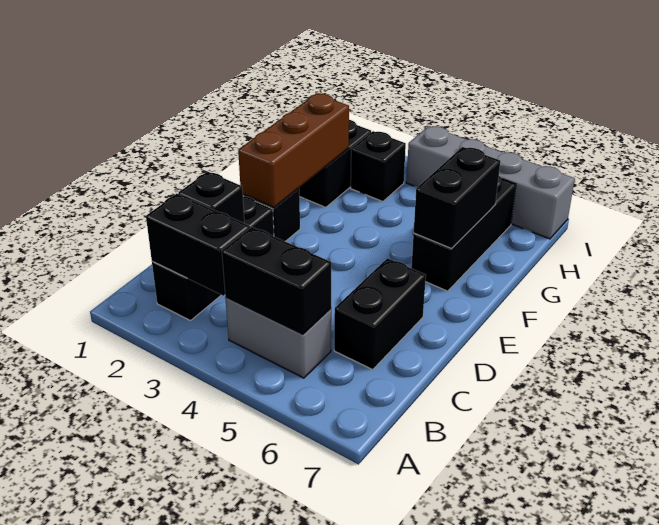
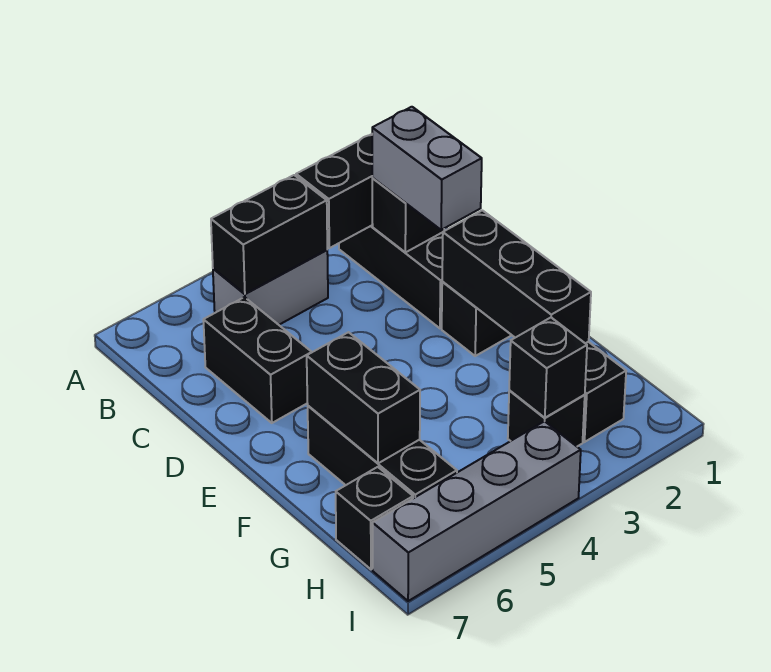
none -> grey brick C2:D2 level 3
brown brick E2:G2 level 2 -> black brick E2:G2 level 2
none -> black brick H3 level 2
none -> black brick H7 level 1

